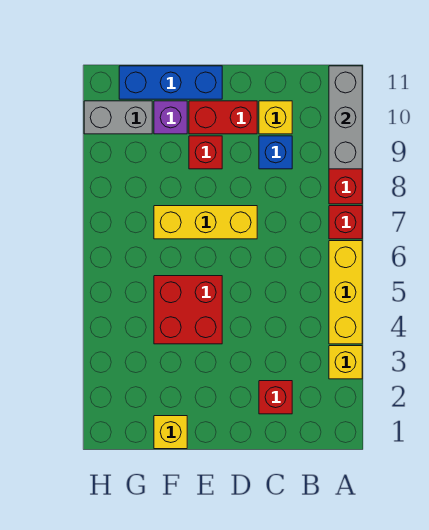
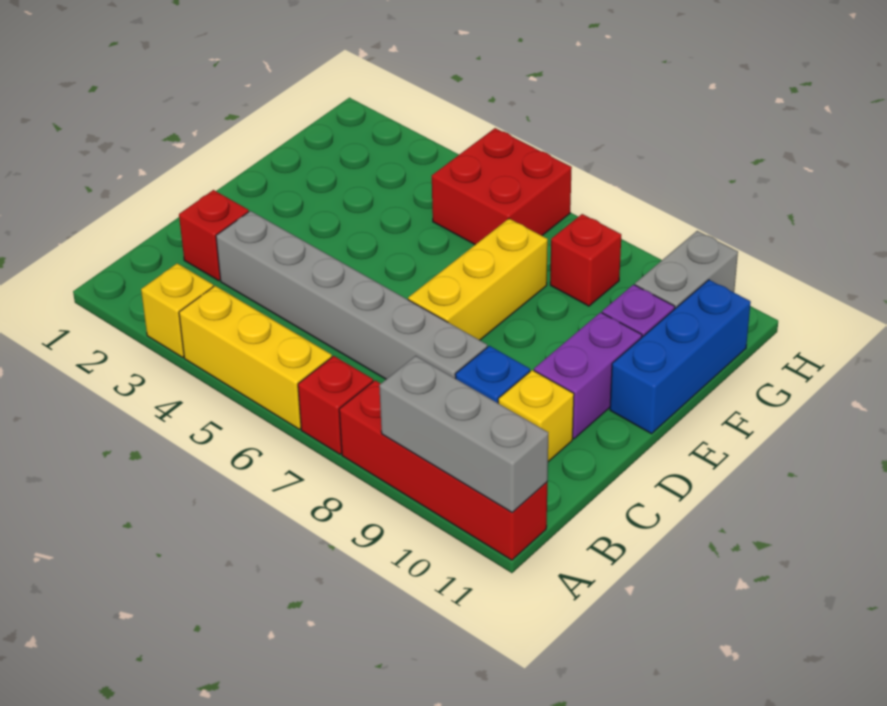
none -> grey brick C3:C8 level 1
red brick D10:E10 level 1 -> purple brick D10:E10 level 1
red brick E4:F5 level 1 -> red brick G5:H6 level 1
red brick E9 level 1 -> red brick G8 level 1
yellow brick F1 level 1 -> none

